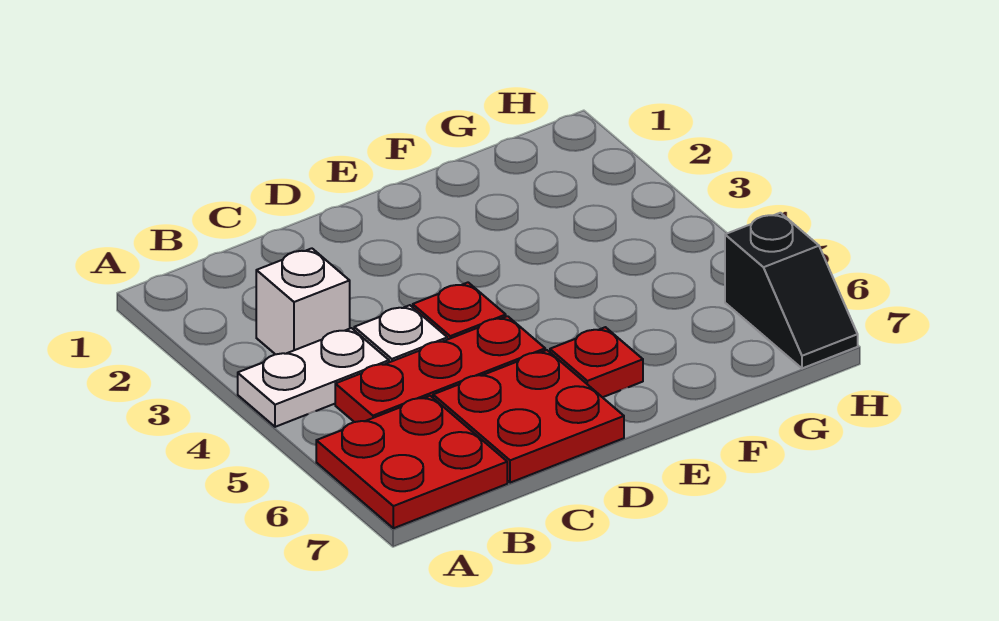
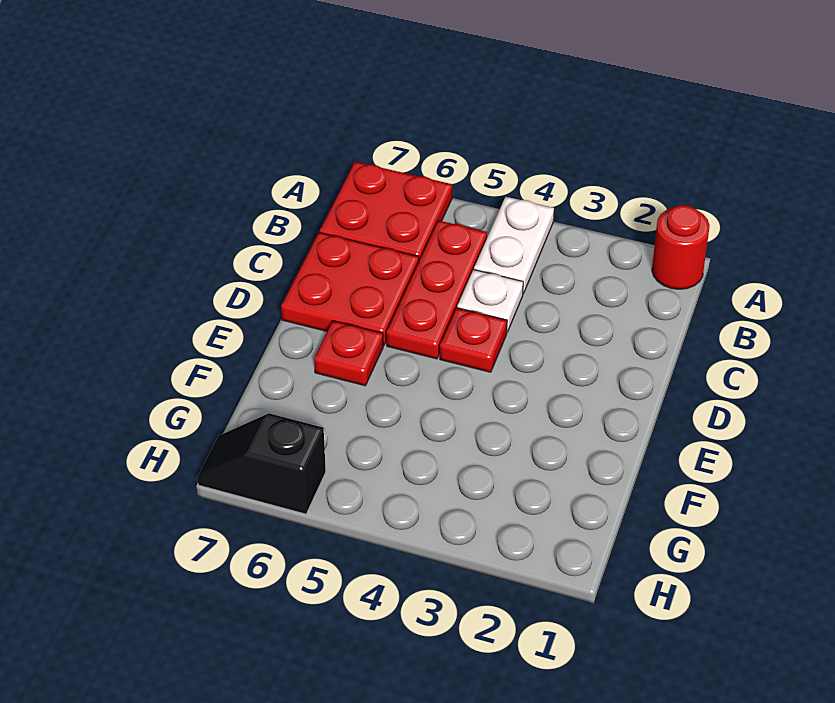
none -> red round brick A1 level 1
white brick B3 level 1 -> none

